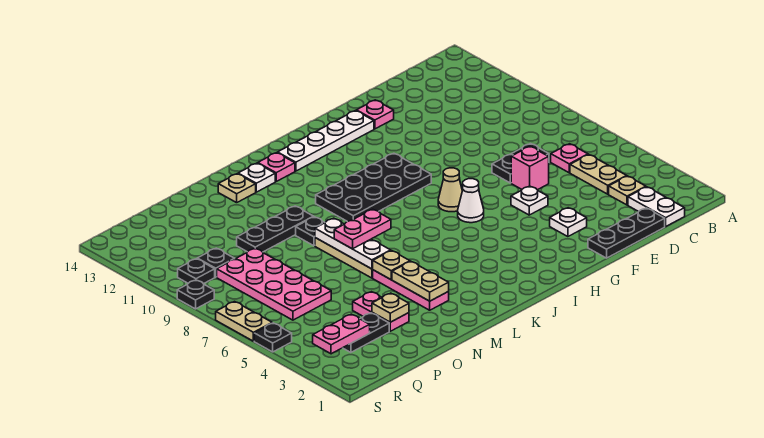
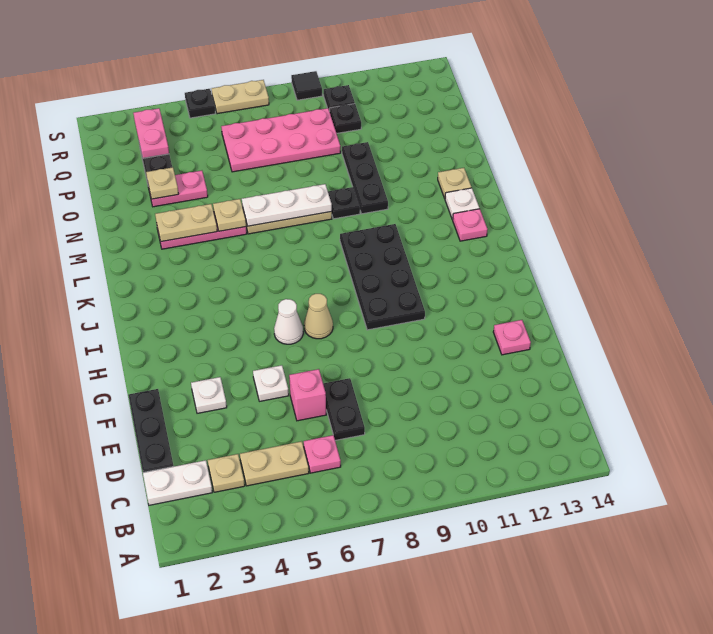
white plate G13:J13 level 1 -> none
pink plate L7:M7 level 3 -> none
black plate S9 level 1 -> black tile S9 level 1

